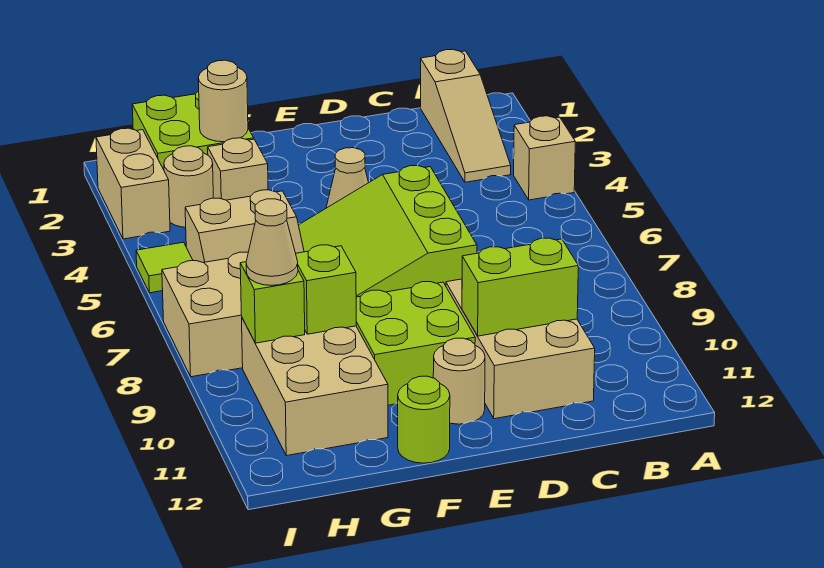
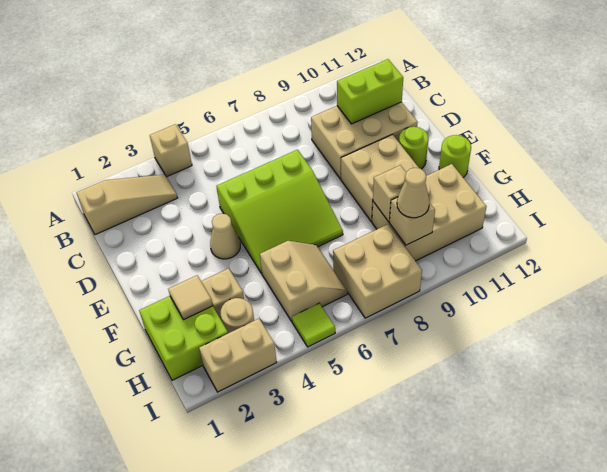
lime brick C10:D10 level 2 -> lime brick C10:C11 level 2
lime brick E9:F10 level 1 -> tan brick E9:F10 level 1
tan round brick E11 level 1 -> lime round brick E11 level 1
tan round brick G2 level 2 -> tan tile G2 level 2
lime brick G9 level 2 -> tan brick G9 level 2
lime brick H9 level 2 -> tan brick H9 level 2

